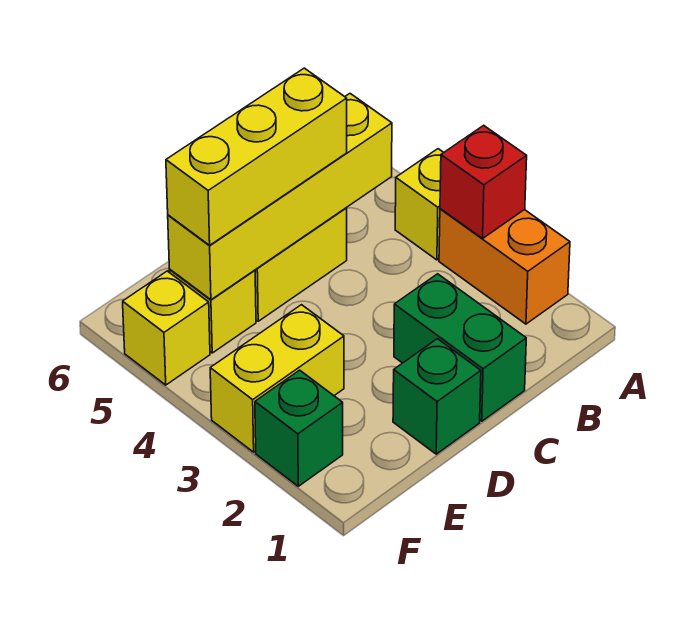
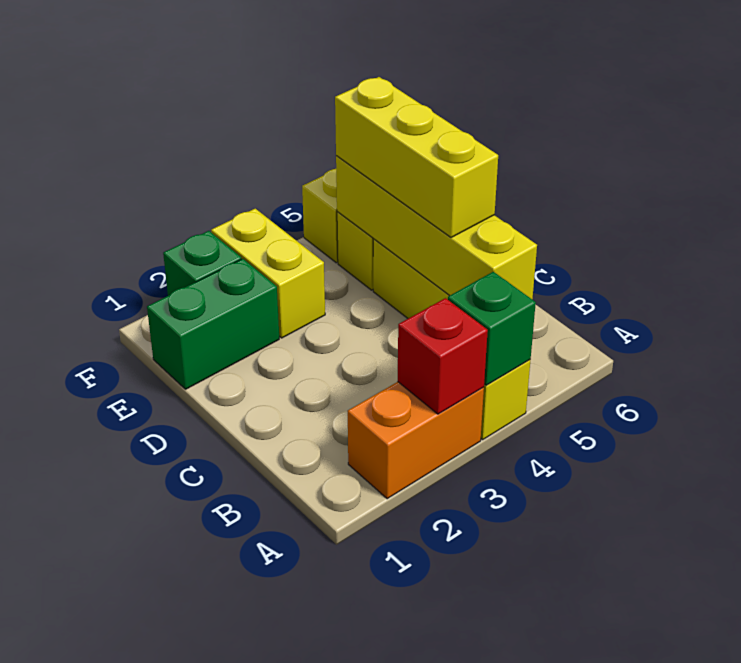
green brick C1:C2 level 1 -> green brick E1:E2 level 1
green brick D1 level 1 -> green brick A4 level 2

